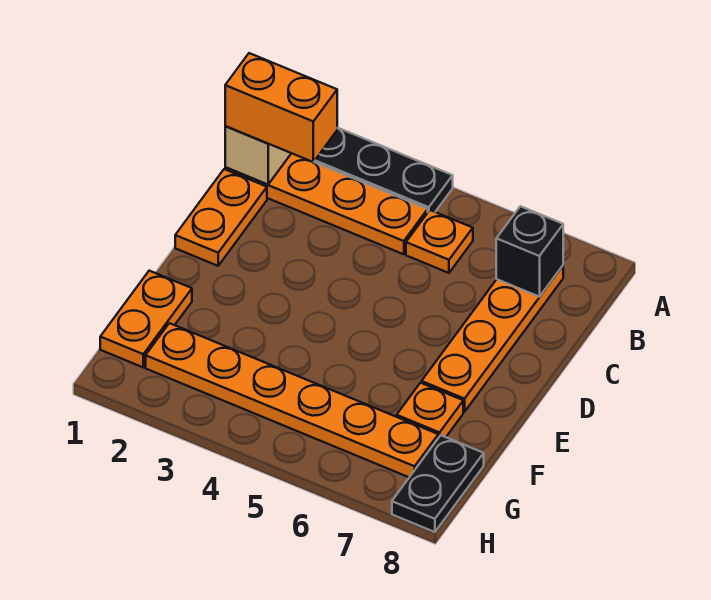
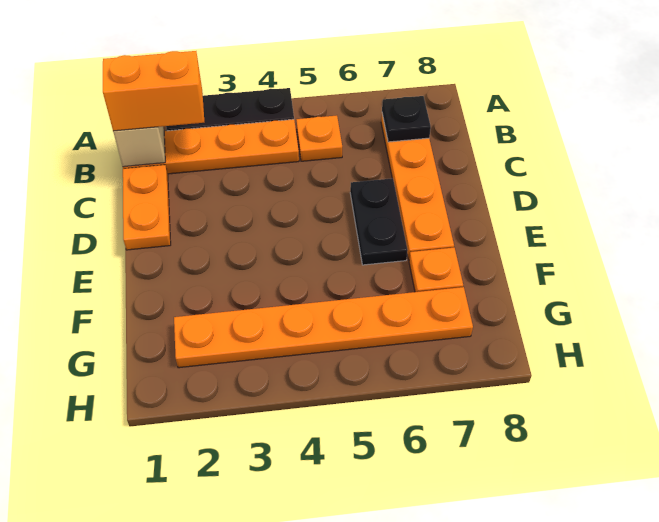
black brick B7 level 2 -> black plate B7 level 2
orange plate F1:G1 level 1 -> none
black plate G8:H8 level 1 -> black plate D6:E6 level 1

